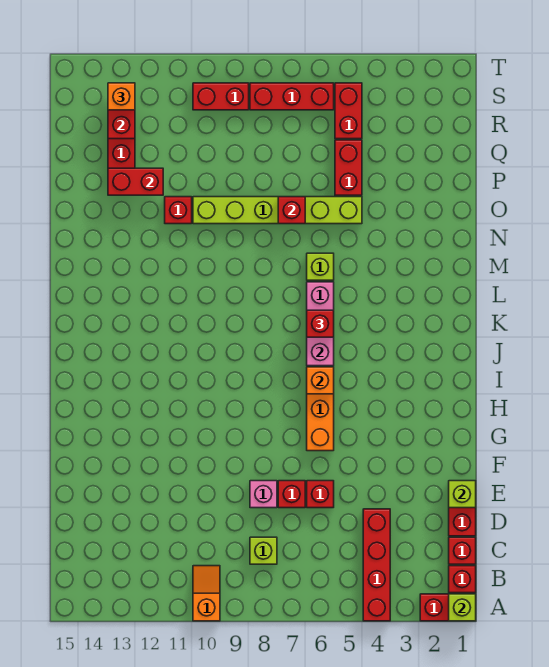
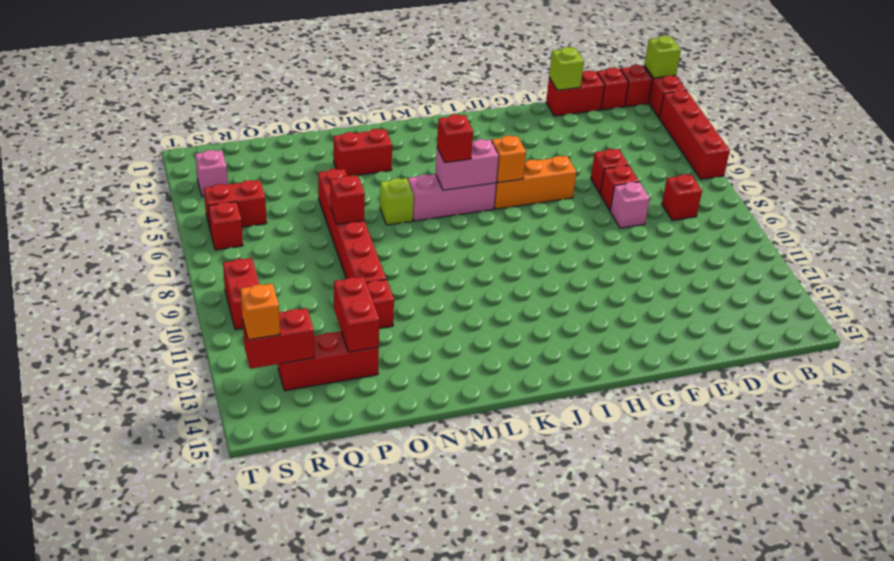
red brick A4:D4 level 1 -> red brick A3:A6 level 1
orange slope A10:B10 level 1 top A -> none
lime brick C8 level 1 -> red brick C8 level 1
lime brick O5:O10 level 1 -> red brick O5:O10 level 1
red brick P5:Q5 level 1 -> red brick M3:N3 level 1
none -> pink brick S3 level 1
red brick S6:S8 level 1 -> red brick S6 level 1

